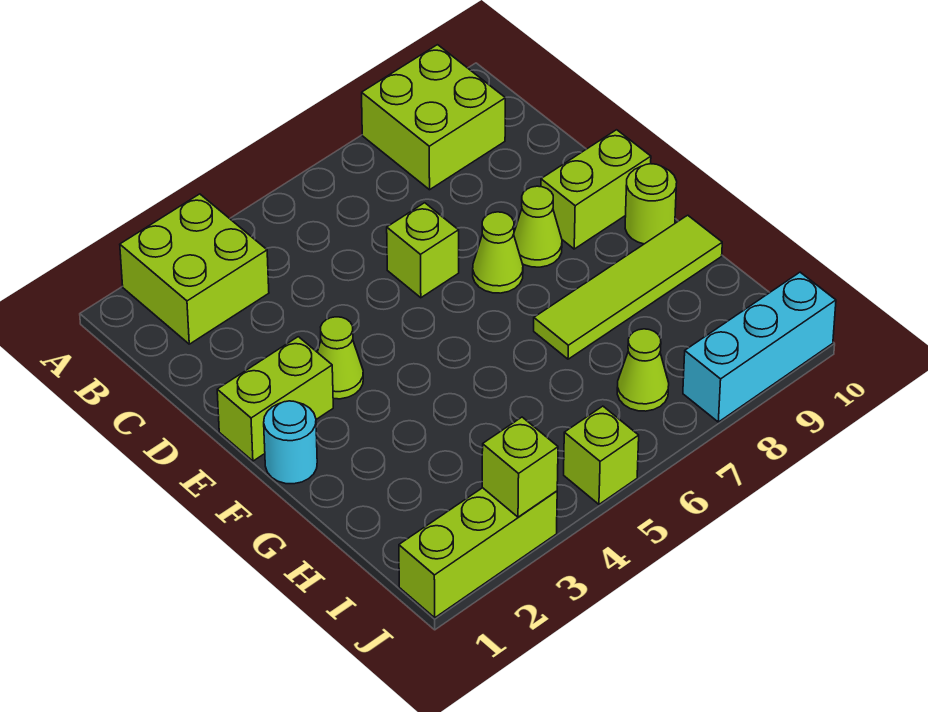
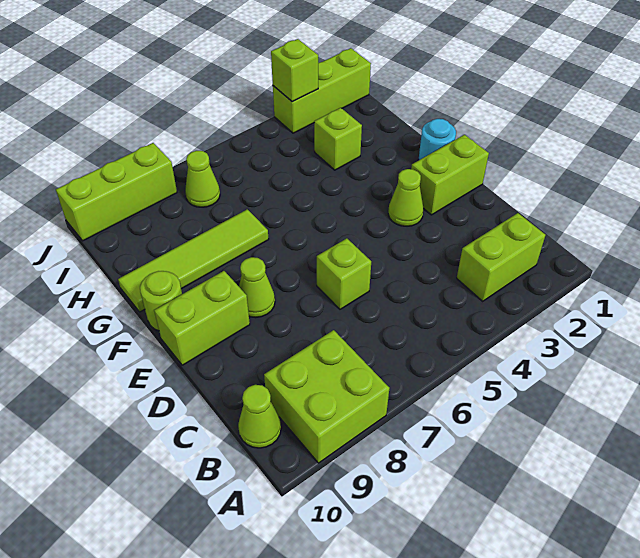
lime brick A2:B3 level 1 -> lime brick B2:B3 level 1
lime cone E7 level 1 -> lime cone B10 level 1
lime brick J5 level 1 -> lime brick H3 level 1
cyan brick J8:J10 level 1 -> lime brick J8:J10 level 1

